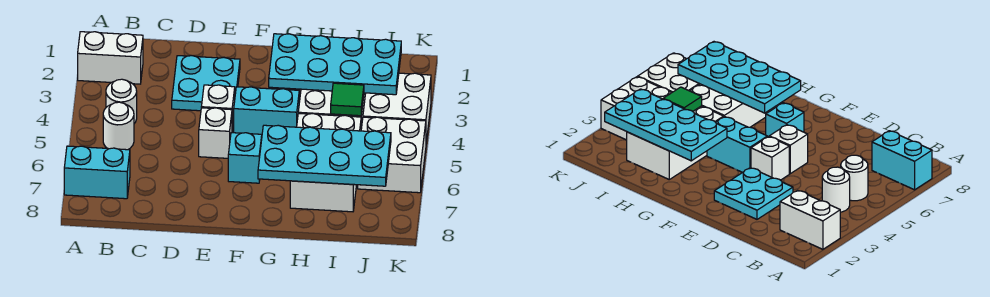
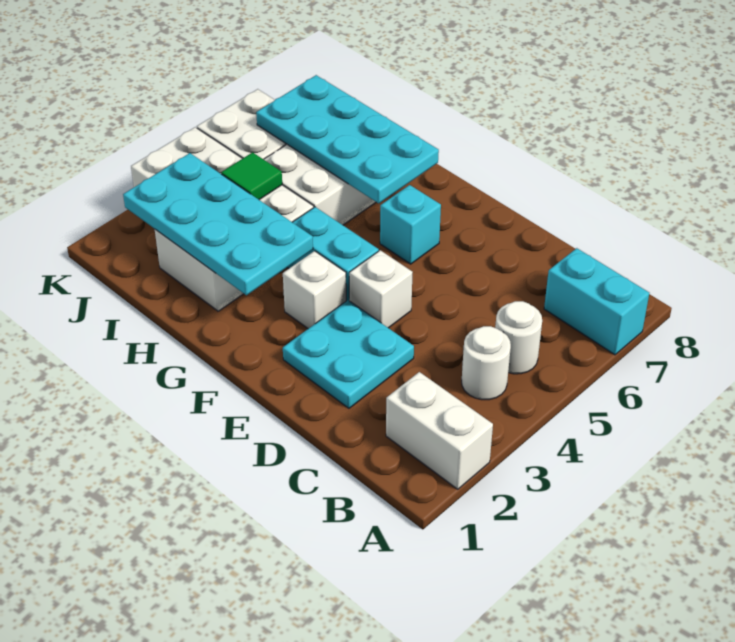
white brick E5 level 1 -> white brick F3 level 1

